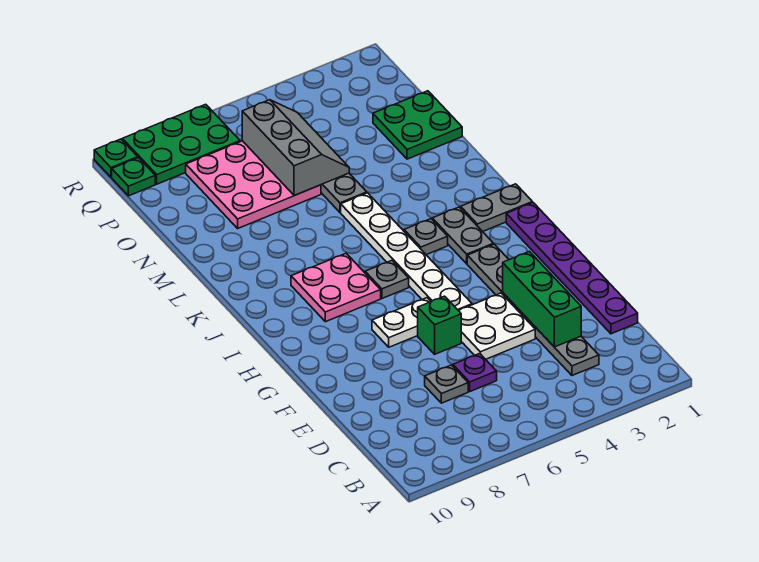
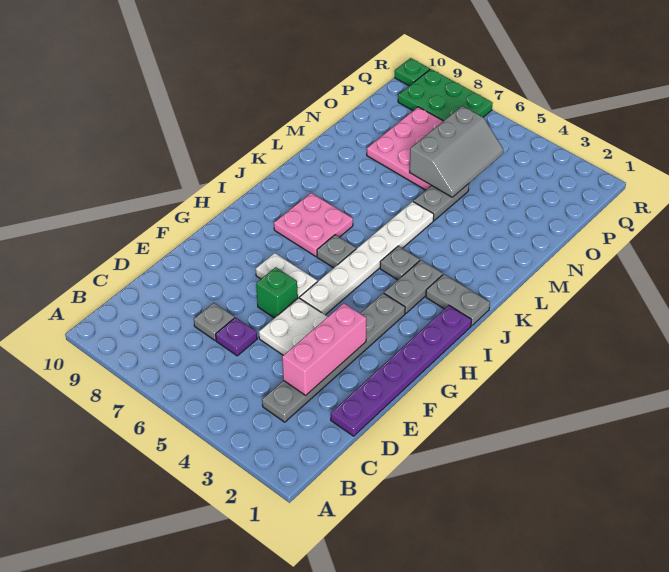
green brick D3:F3 level 2 -> pink brick D3:F3 level 2
green plate N1:O2 level 1 -> none
green plate Q10 level 1 -> none

